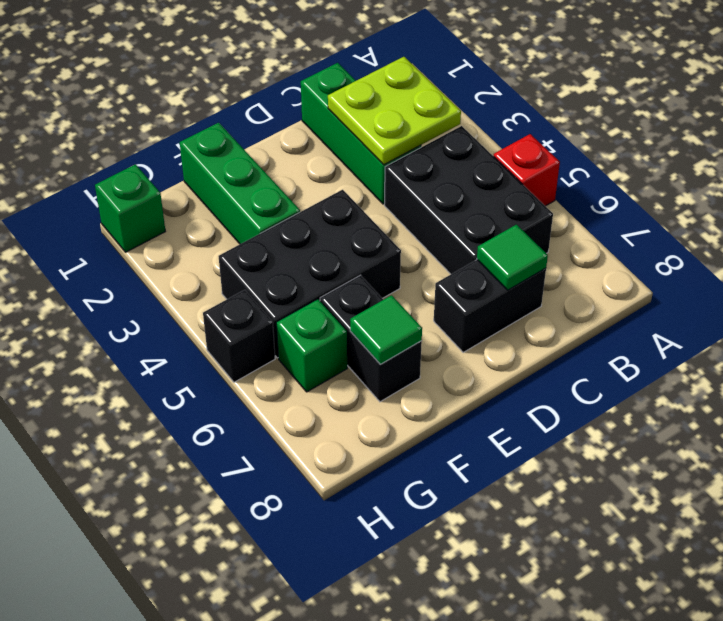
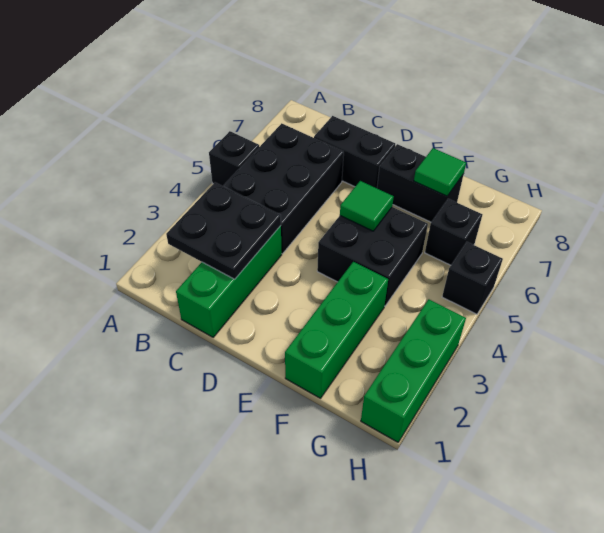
red brick A5 level 1 -> black brick A5 level 1
lime plate B2:C3 level 2 -> black plate B2:C3 level 2
green tile C7 level 2 -> green tile E5 level 2
black brick E4:G5 level 1 -> black brick E4:F5 level 1
black brick F6:F7 level 1 -> black brick E7:F7 level 1
green brick G6 level 1 -> black brick G6 level 1
green brick H1 level 1 -> green brick H1:H3 level 1

